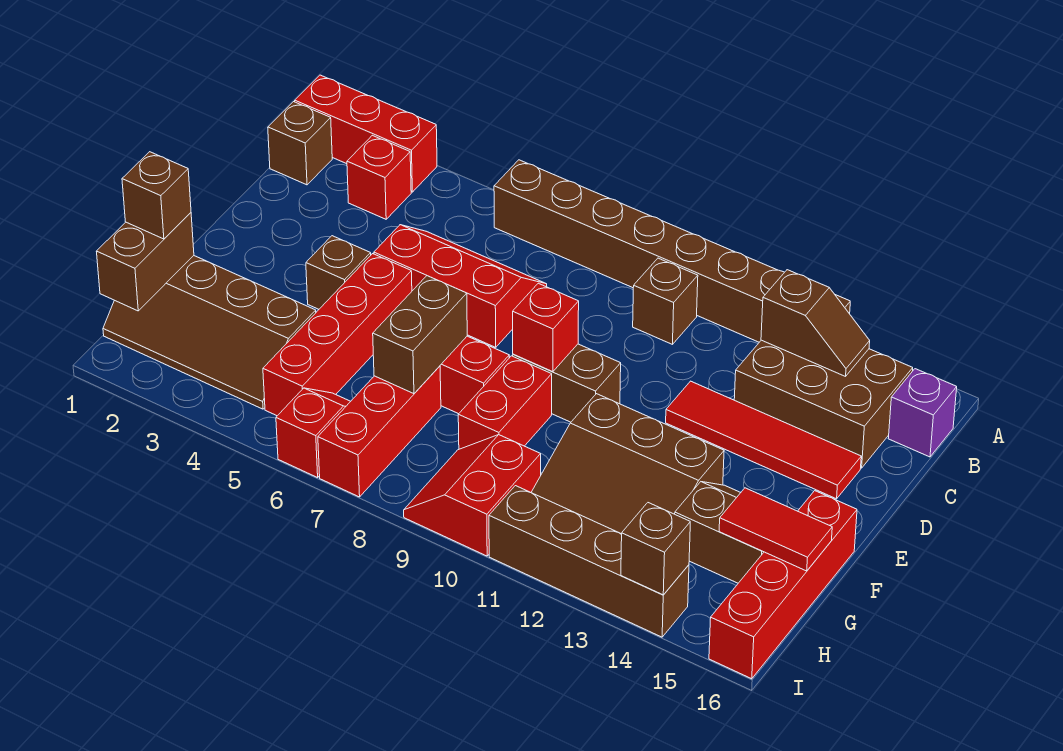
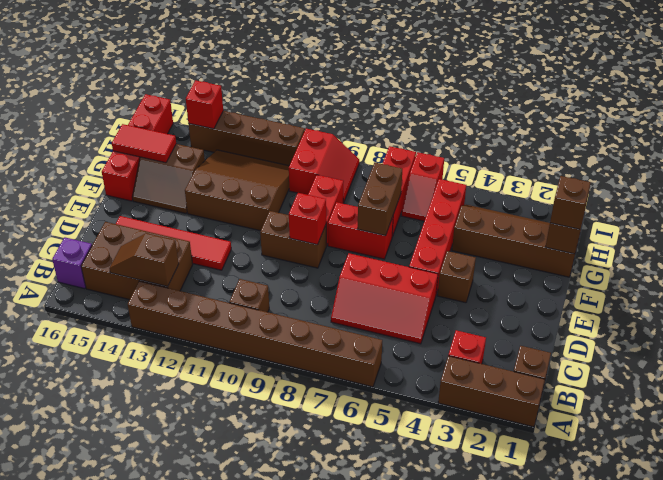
red brick A1:A3 level 1 -> brown brick A1:A3 level 1
brown brick I14 level 2 -> red brick I14 level 2

